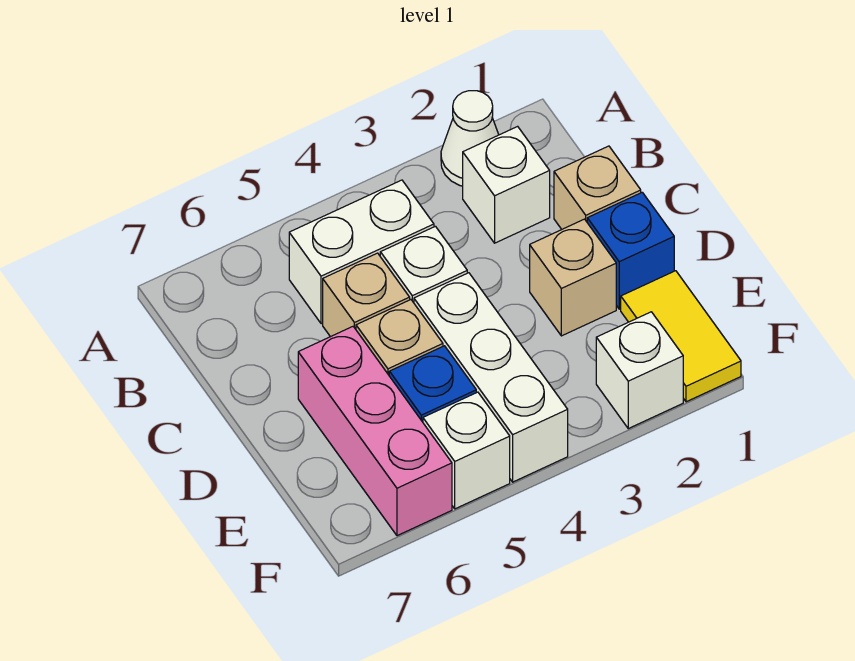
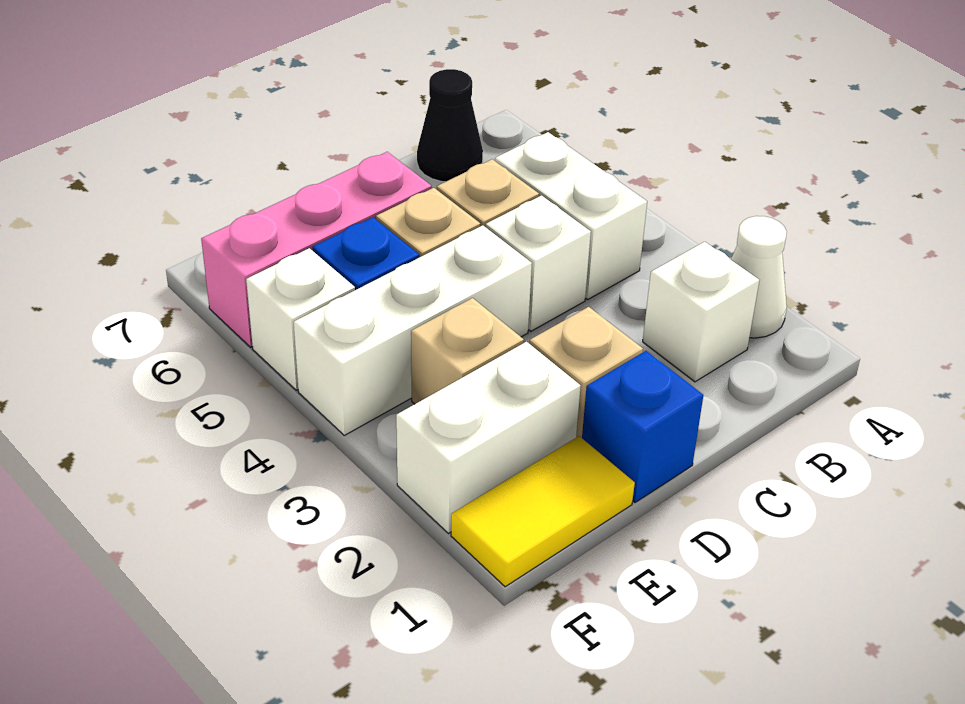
none -> black cone B7 level 1
tan brick C1 level 1 -> tan brick E3 level 1
white brick F2 level 1 -> white brick E2:F2 level 1

